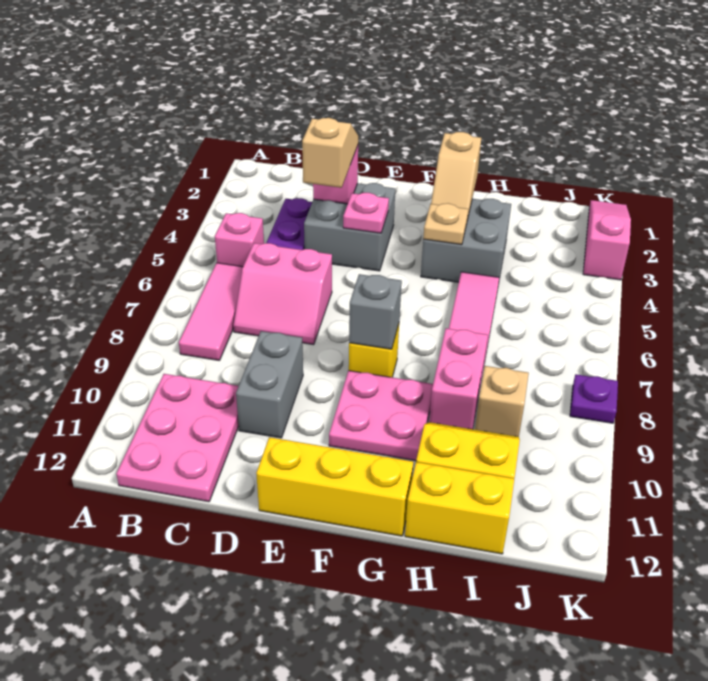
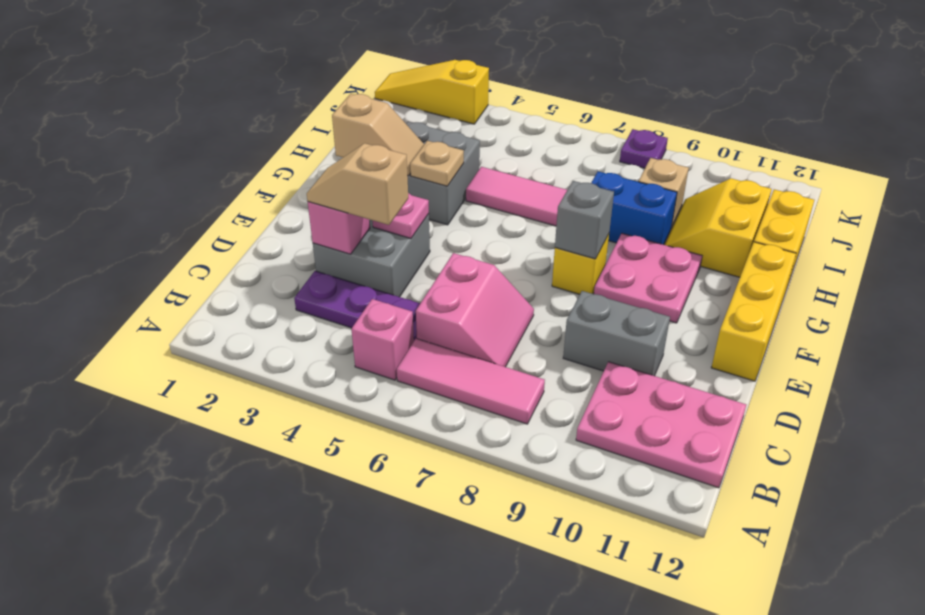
pink brick H8:H9 level 1 -> blue brick H8:H9 level 1
pink slope K1:K3 level 1 top 3 -> yellow slope K1:K3 level 1 top 3

